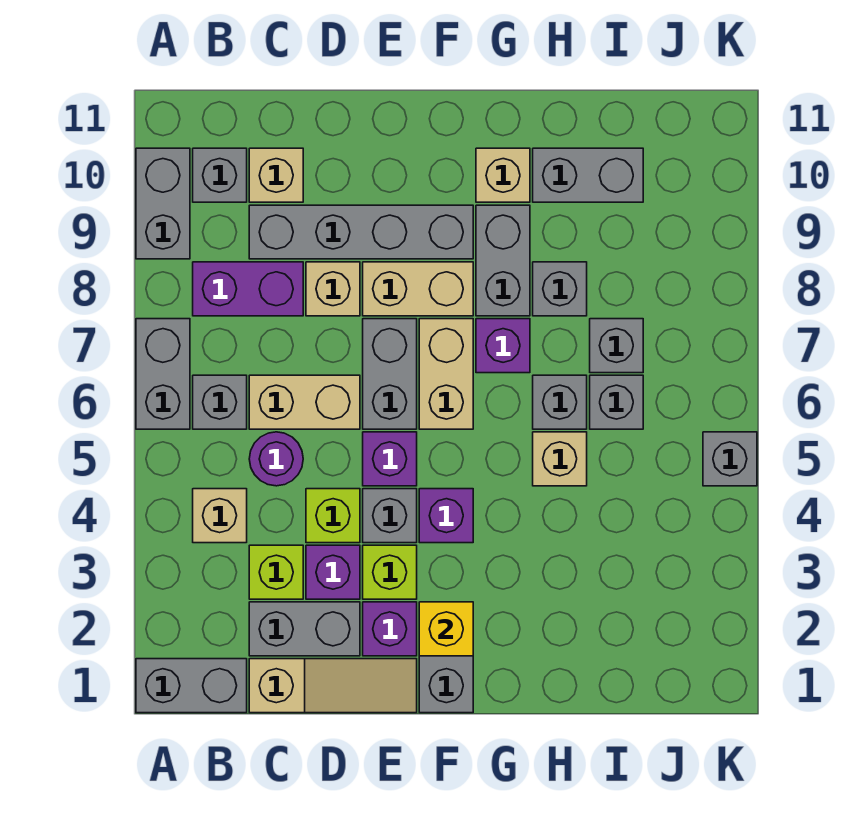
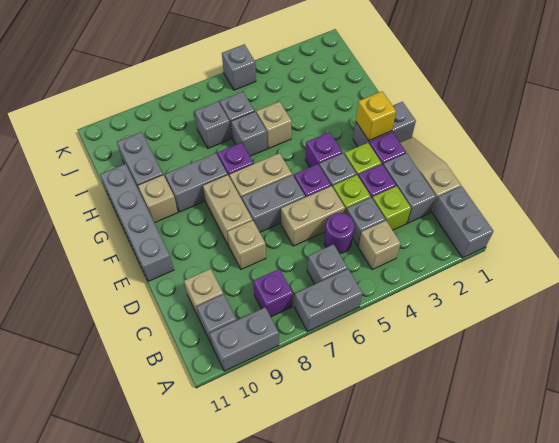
purple brick B8:C8 level 1 -> purple brick B8 level 1
tan brick C6:D6 level 1 -> tan brick D5:D6 level 1
grey brick C9:F9 level 1 -> grey brick E11:H11 level 1
grey brick H8 level 1 -> grey brick C4 level 1

